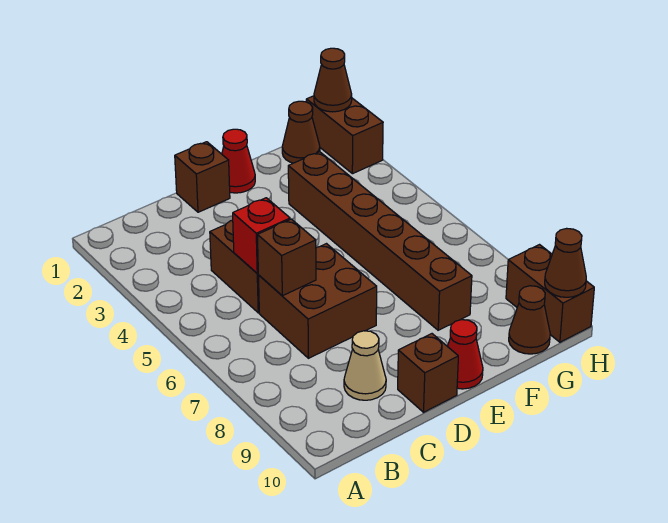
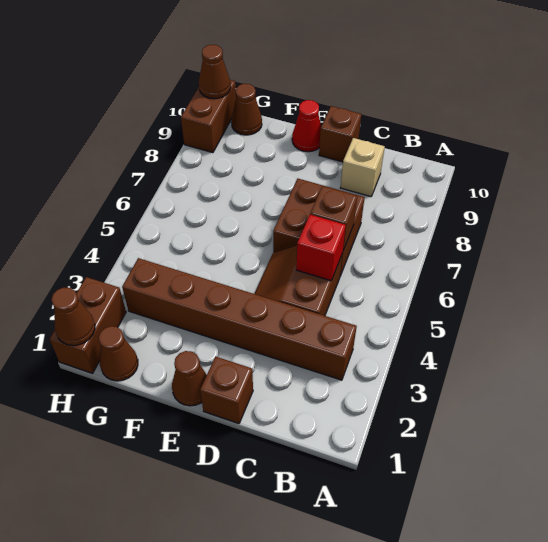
tan cone C9 level 1 -> tan brick C9 level 1
red cone E1 level 1 -> brown cone E1 level 1
brown brick F3:F8 level 1 -> brown brick B3:G3 level 1

